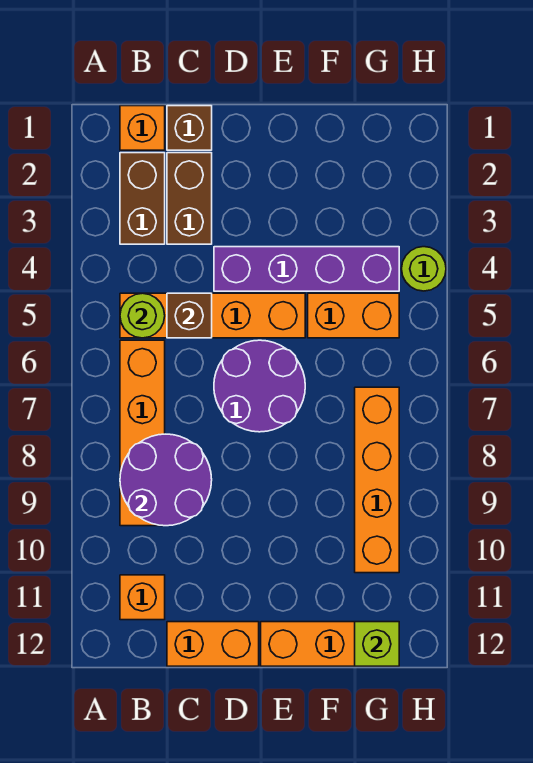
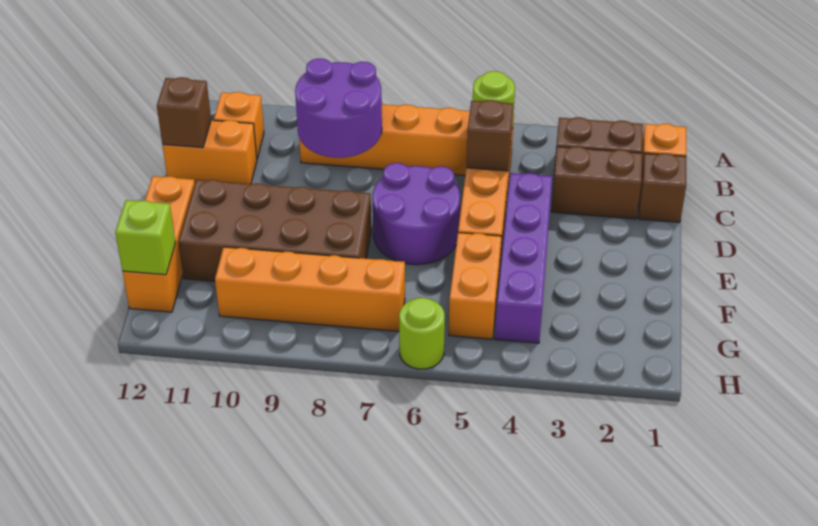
orange brick C12:D12 level 1 -> orange brick C11:C12 level 1
none -> brown brick C12 level 2
none -> brown brick E8:F11 level 1
lime round brick H4 level 1 -> lime round brick H6 level 1

